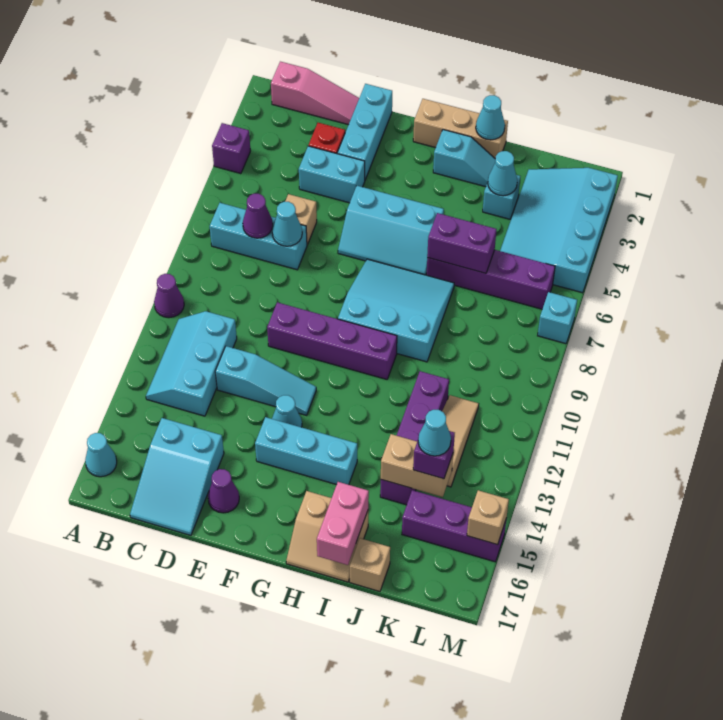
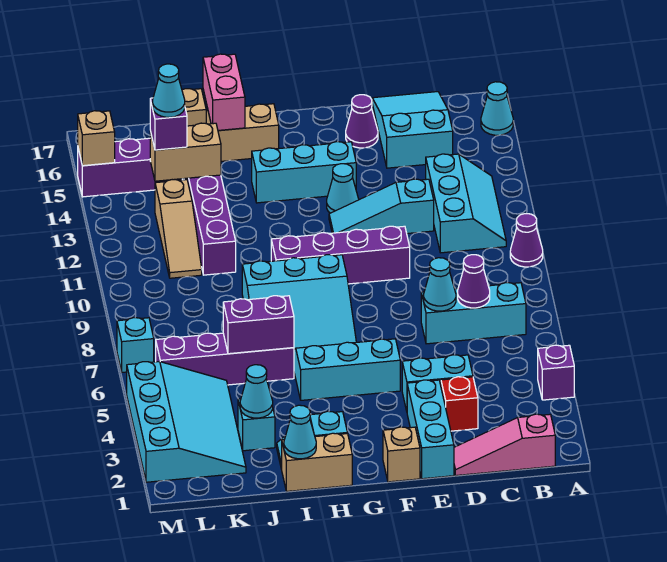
tan brick D6 level 1 -> tan brick F1 level 1
tan brick G1:I1 level 1 -> tan brick H1:I1 level 1

